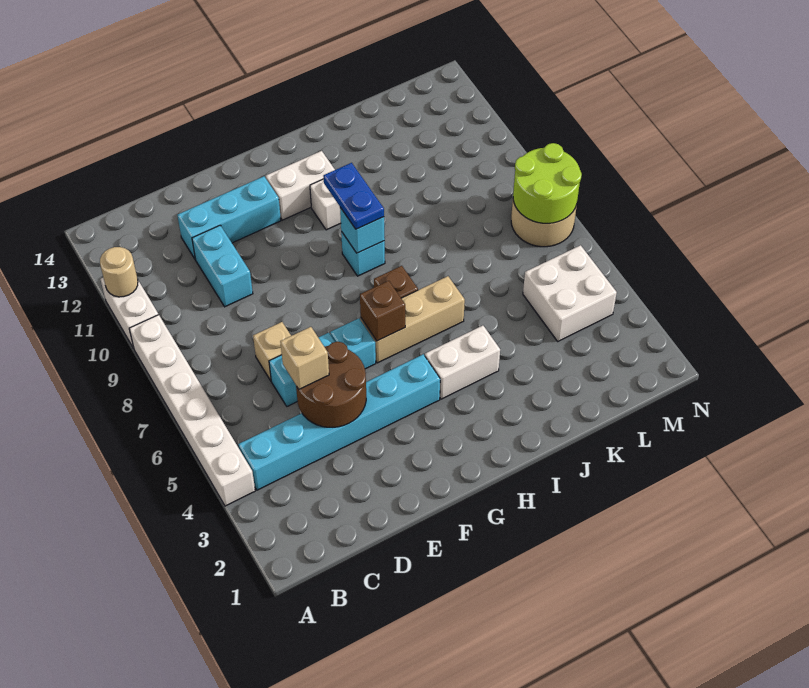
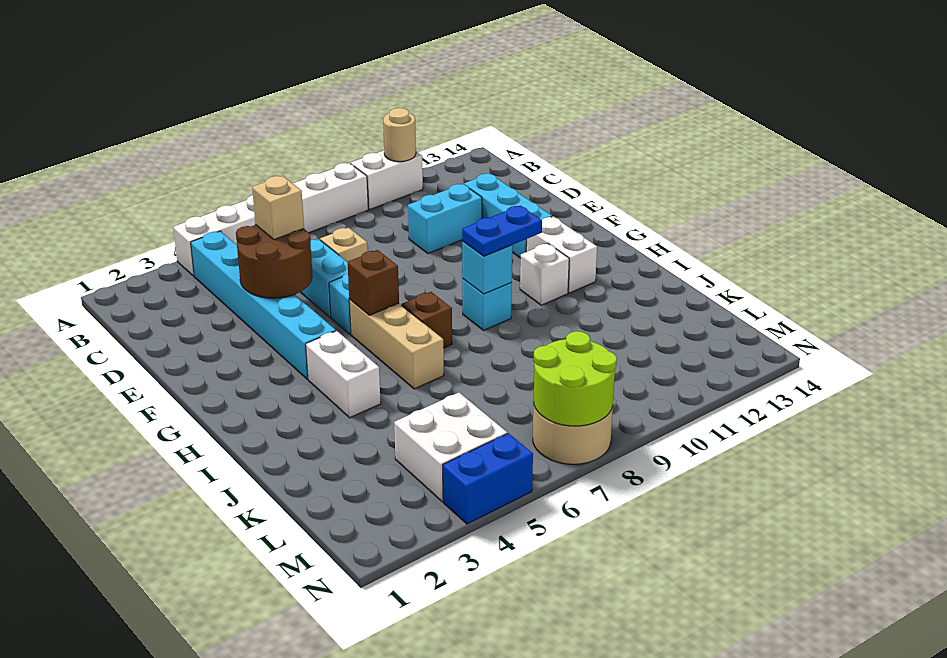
none -> blue brick N4:N5 level 1

